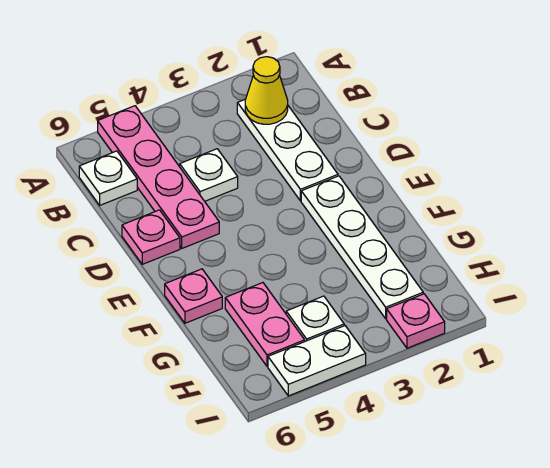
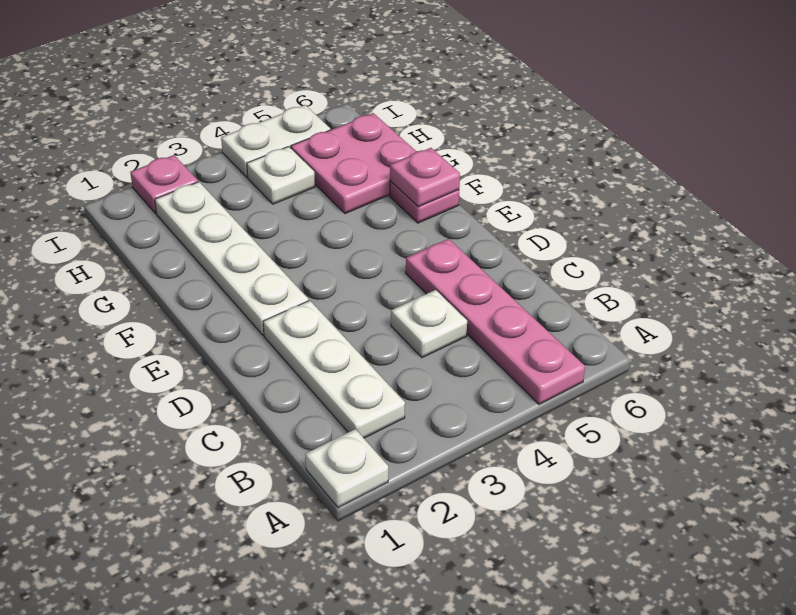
yellow cone B2 level 2 -> none
white plate B6 level 1 -> white plate A1 level 1
pink plate D6 level 1 -> pink plate F6 level 2
pink plate G5:H5 level 1 -> pink plate G5:H6 level 1

